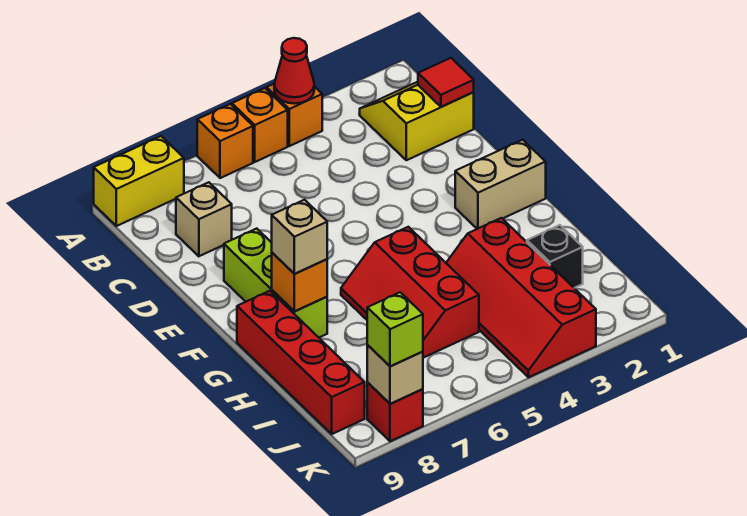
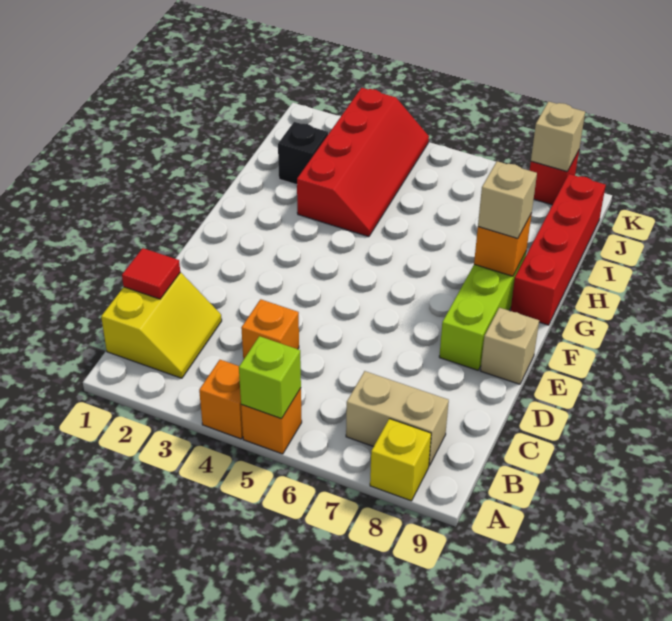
red cone A4 level 2 -> none
orange brick A6 level 1 -> orange brick C4 level 1
yellow brick A8:A9 level 1 -> yellow brick A8 level 1
yellow slope B1:C2 level 1 top C -> yellow slope B1:C2 level 1 top 1
tan brick C8 level 1 -> tan brick E9 level 1
tan brick F1:F2 level 1 -> tan brick B7:B8 level 1
red slope G5:I6 level 1 top 5 -> none
lime brick K8 level 3 -> lime brick A5 level 2

